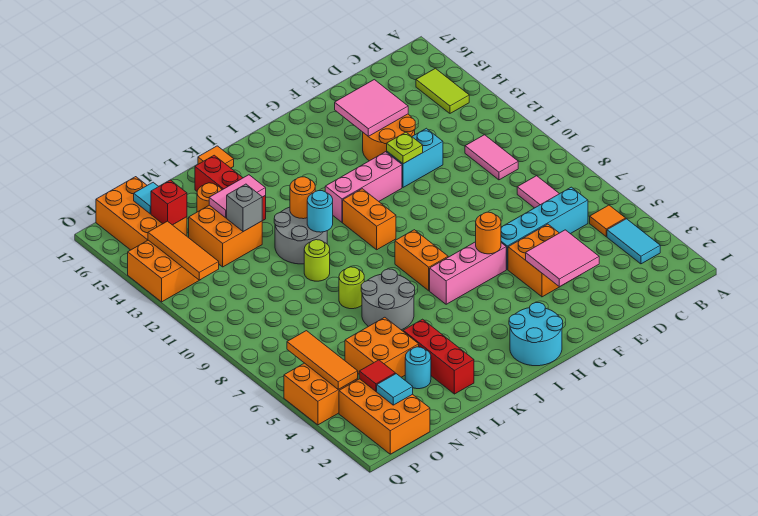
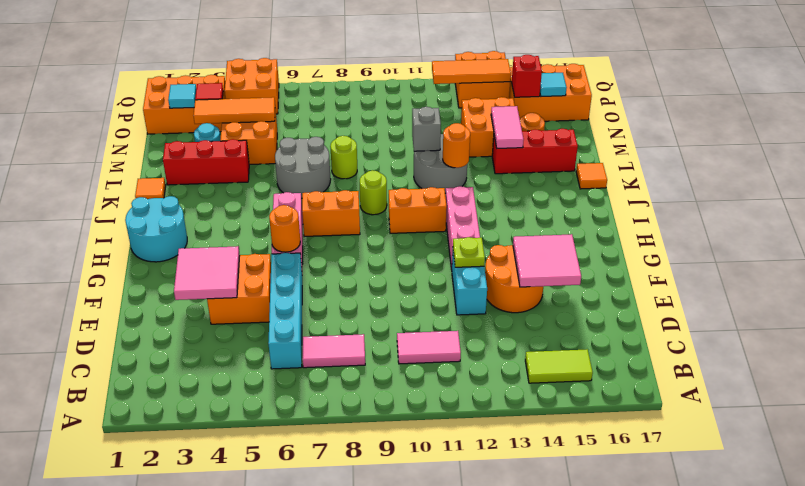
cyan tile B3:B4 level 1 -> none
orange tile B5 level 1 -> orange tile K1 level 1
cyan round brick K11 level 2 -> none
lime round brick L10 level 1 -> lime round brick J9 level 1
grey brick M13 level 2 -> grey brick L11 level 2
orange tile P4:P6 level 2 -> orange tile N3:N5 level 2

